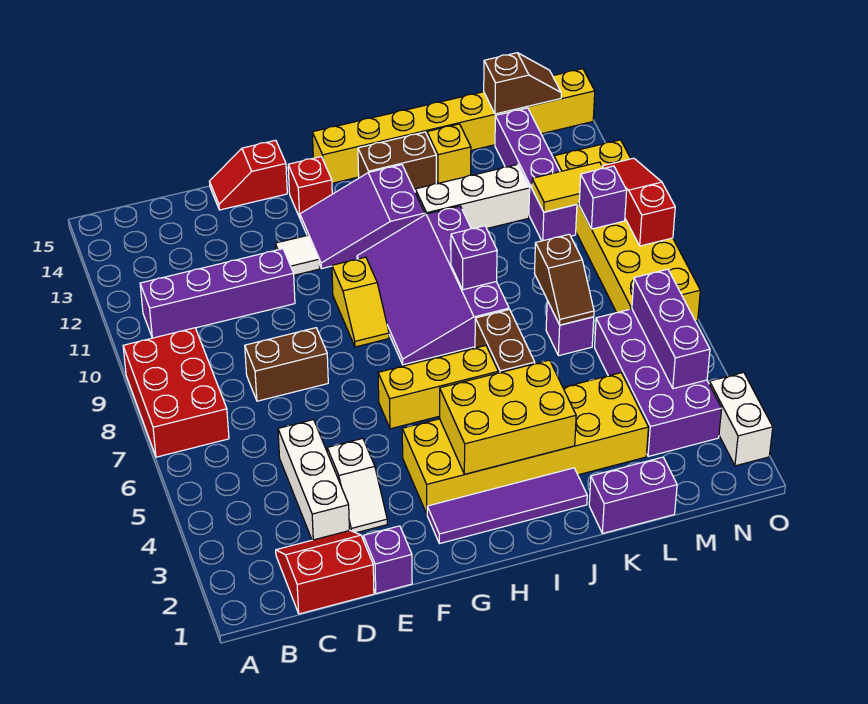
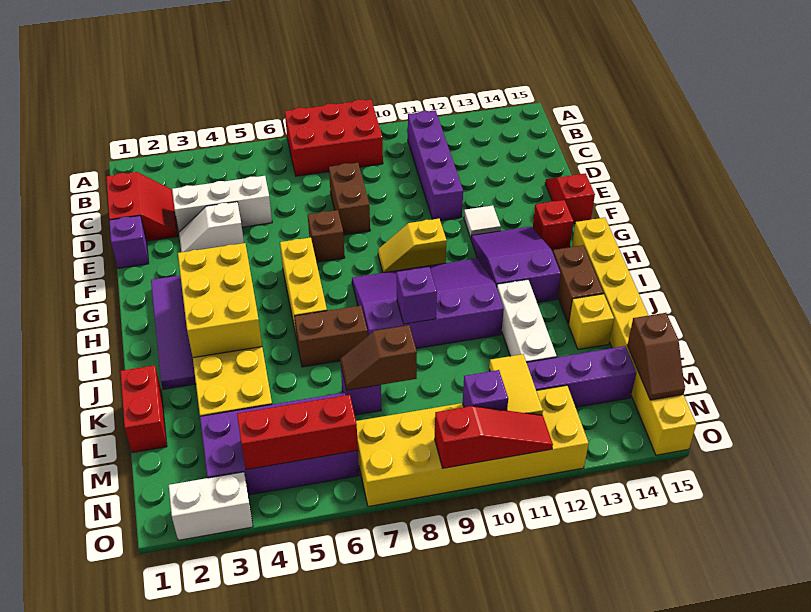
none -> brown brick F7 level 1
purple brick K1:L1 level 1 -> red brick K1:L1 level 1
purple brick N4:N6 level 2 -> red brick N4:N6 level 2

